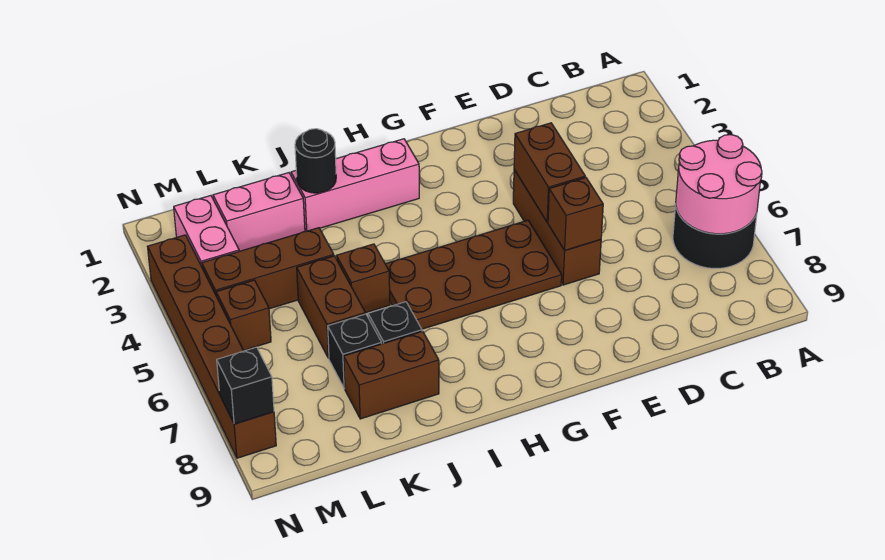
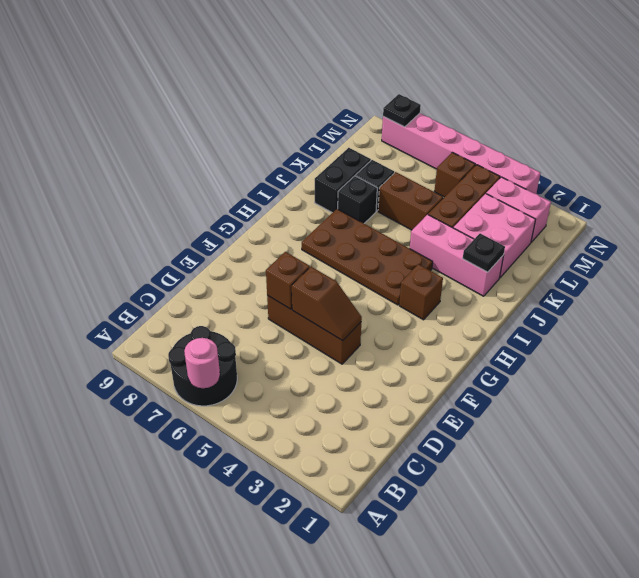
pink round brick A6:B7 level 2 -> pink round brick A6 level 2
brown brick E4:E5 level 2 -> brown slope E4:E5 level 2 top 5
brown plate F5:I6 level 1 -> brown plate H4:I7 level 1
pink brick H2:J2 level 1 -> pink brick J2:J4 level 1
black round brick J2 level 2 -> black plate J2 level 2
brown brick J5 level 1 -> brown brick H3 level 1
brown brick J8:K8 level 1 -> black brick J8:K8 level 1
pink brick K2:L2 level 1 -> pink brick K2:L3 level 1
brown brick N3:N8 level 1 -> pink brick N3:N8 level 1
black brick N8 level 2 -> black plate N8 level 2

